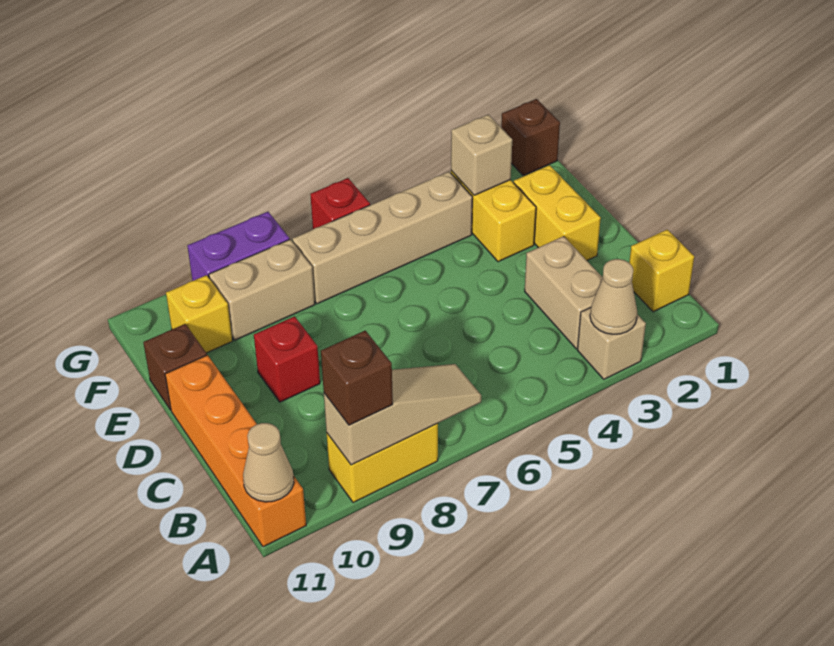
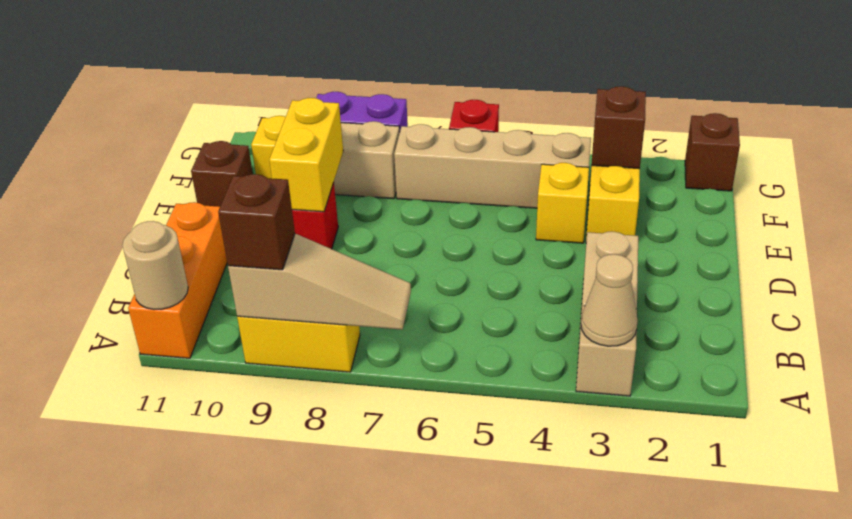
orange brick A11:D11 level 1 -> orange brick A11:C11 level 1
tan cone A11 level 2 -> tan round brick A11 level 2
yellow brick B1 level 1 -> yellow brick E4 level 1
yellow brick D2:E2 level 1 -> yellow brick D9:E9 level 2
tan brick F3 level 2 -> brown brick F3 level 2

